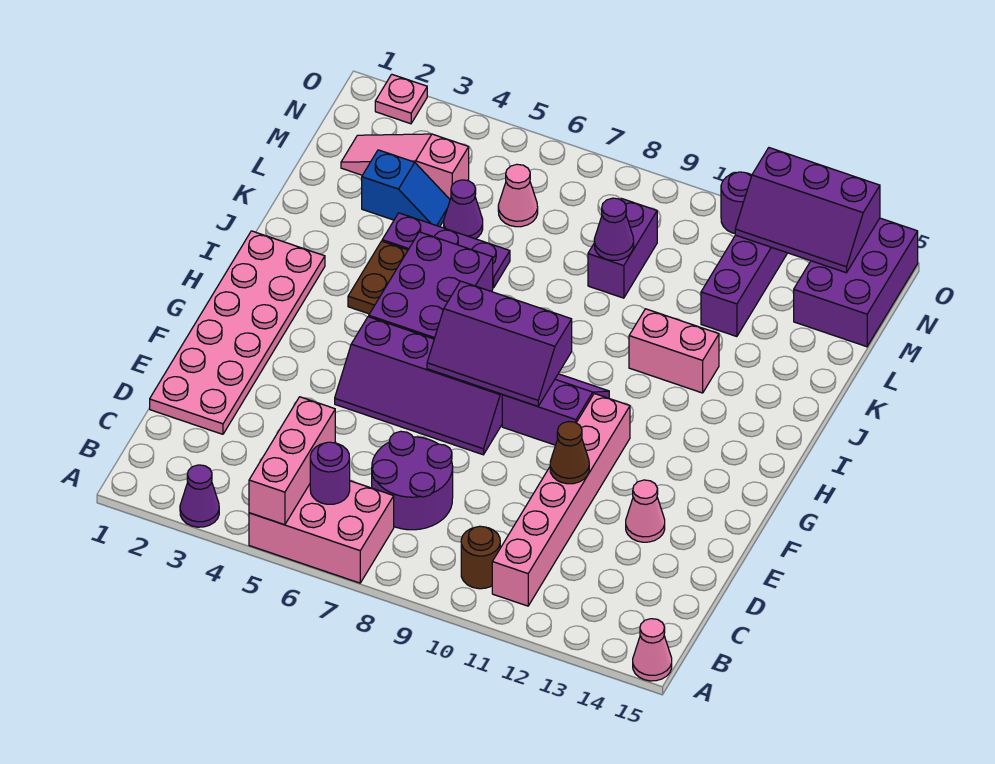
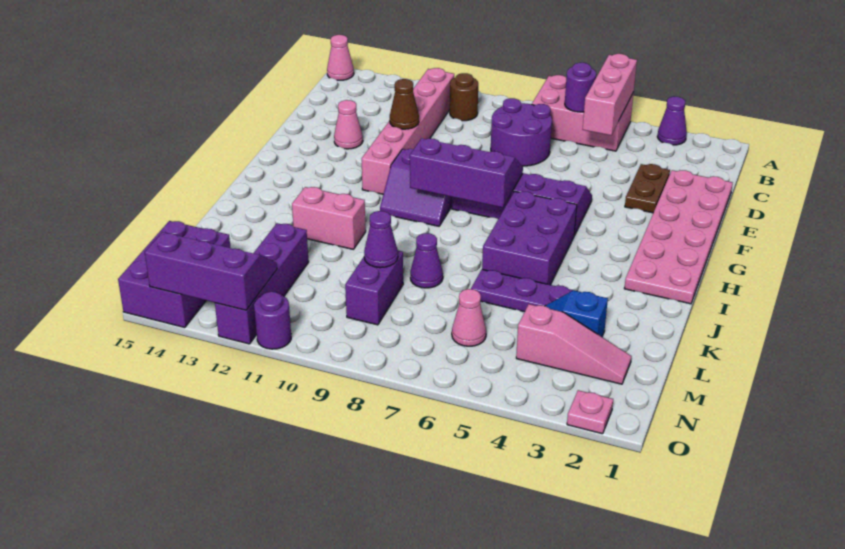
brown plate I4:J4 level 1 -> brown plate D3:E3 level 1
purple cone L5 level 1 -> purple cone K8 level 1

